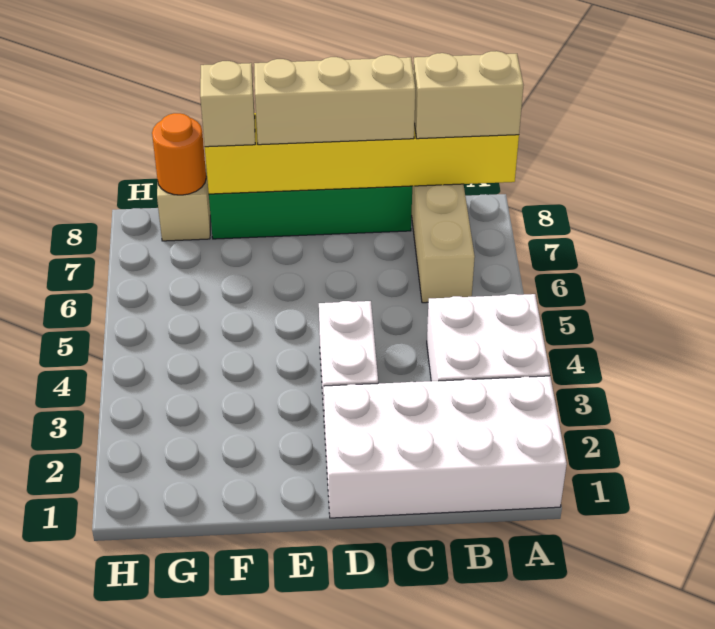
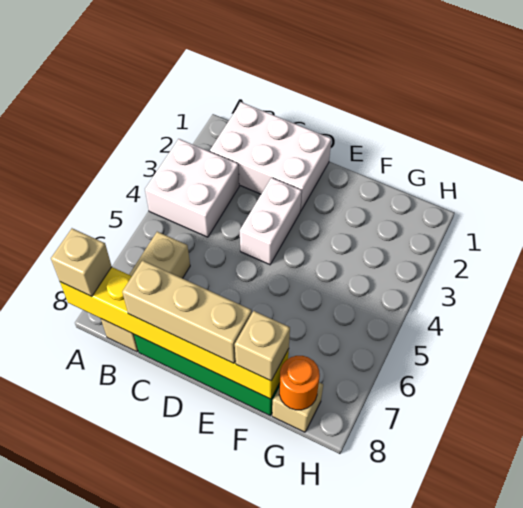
white brick A1:D2 level 1 -> white brick B1:D2 level 1
tan brick A8:B8 level 3 -> tan brick A8 level 3

